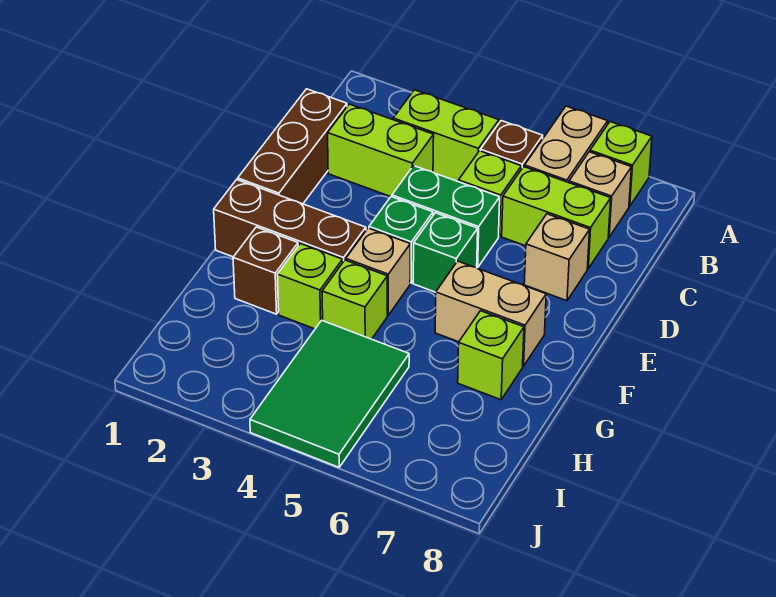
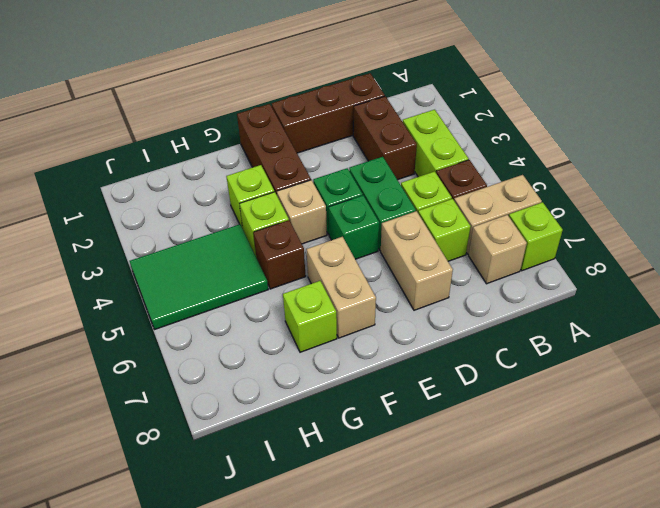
lime brick C2:C3 level 1 -> brown brick C2:C3 level 1
lime brick C6:C7 level 1 -> lime brick C6 level 1
tan brick D7 level 1 -> tan brick D6:D7 level 1
brown brick G2 level 1 -> brown brick G5 level 1

